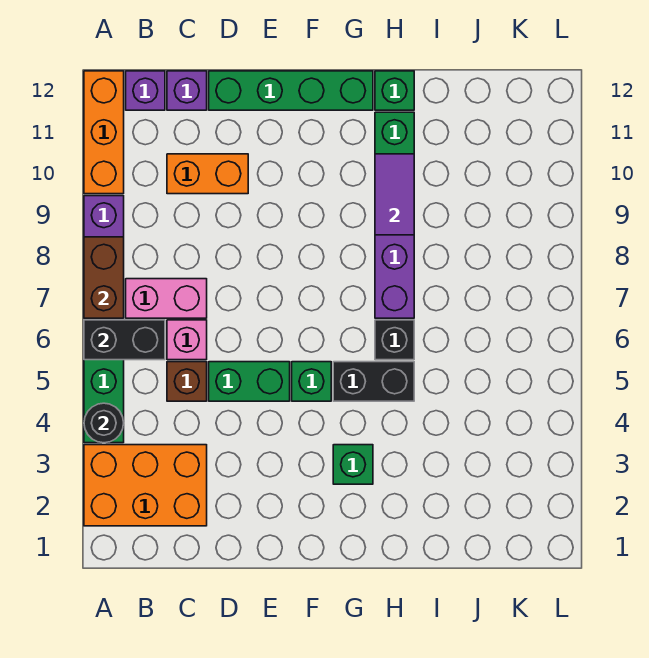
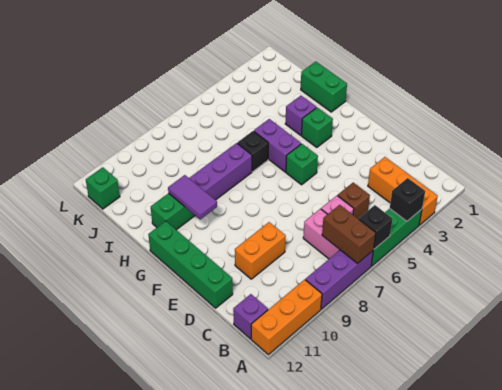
orange brick A2:C3 level 1 -> orange brick A3:C3 level 1
black round brick A4 level 2 -> black brick A4 level 2
black brick A6:B6 level 2 -> black brick A6 level 2
brown brick A7:A8 level 2 -> brown brick A7:B7 level 2
orange brick C10:D10 level 1 -> orange brick D9:D10 level 1
purple brick C12 level 1 -> purple brick H3 level 1
green brick D5:E5 level 1 -> green brick H1:I1 level 1
black brick G5:H5 level 1 -> purple brick G5:H5 level 1
purple tile H9:H10 level 2 -> purple tile G10:H10 level 2
green brick H12 level 1 -> green brick K12 level 1

